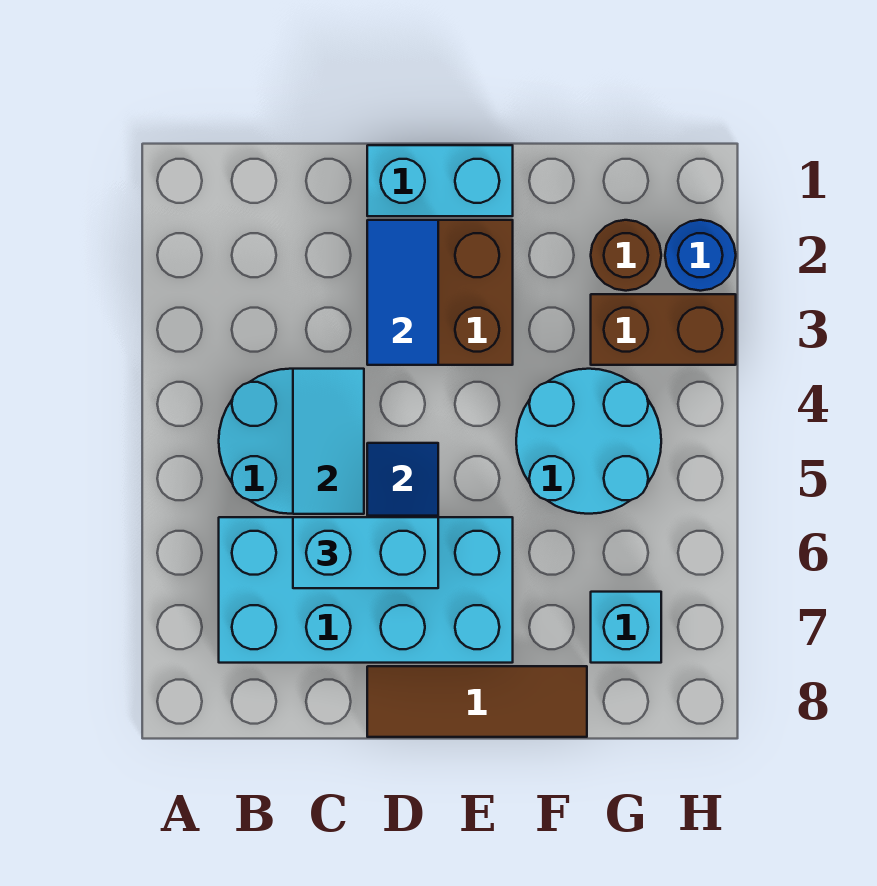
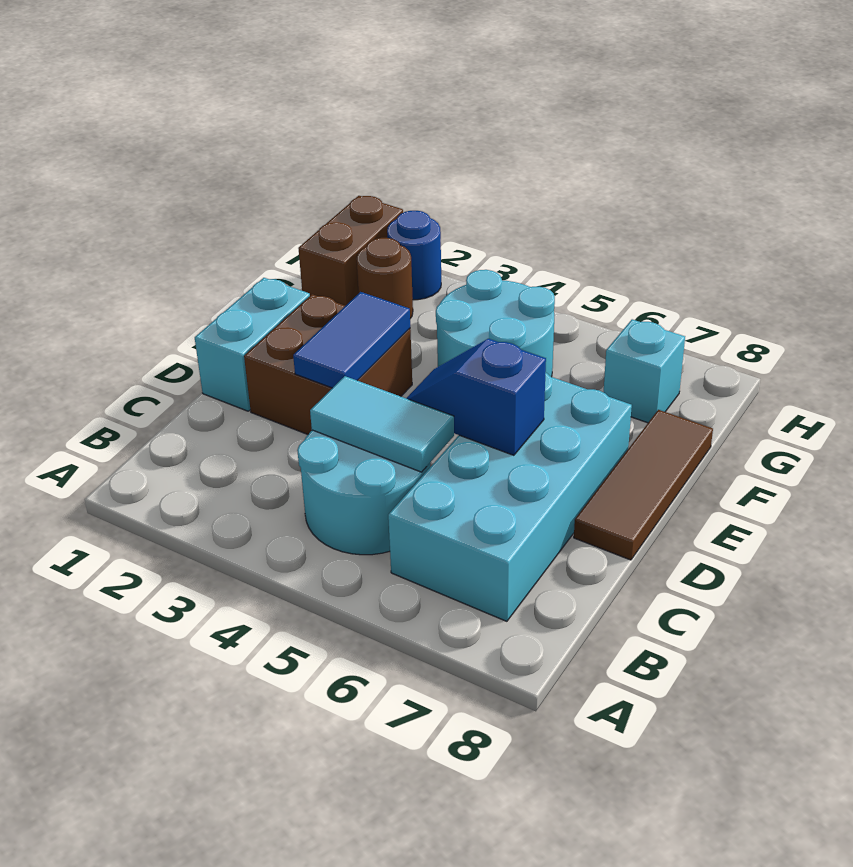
cyan brick C6:D6 level 3 -> none
blue tile D2:D3 level 2 -> blue tile D3:E3 level 2
brown brick G3:H3 level 1 -> brown brick G1:H1 level 1

